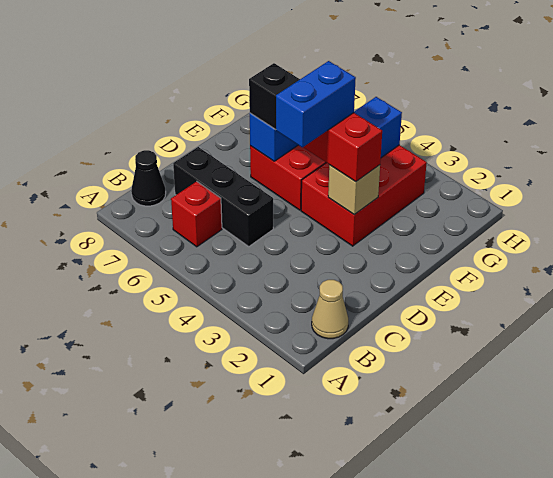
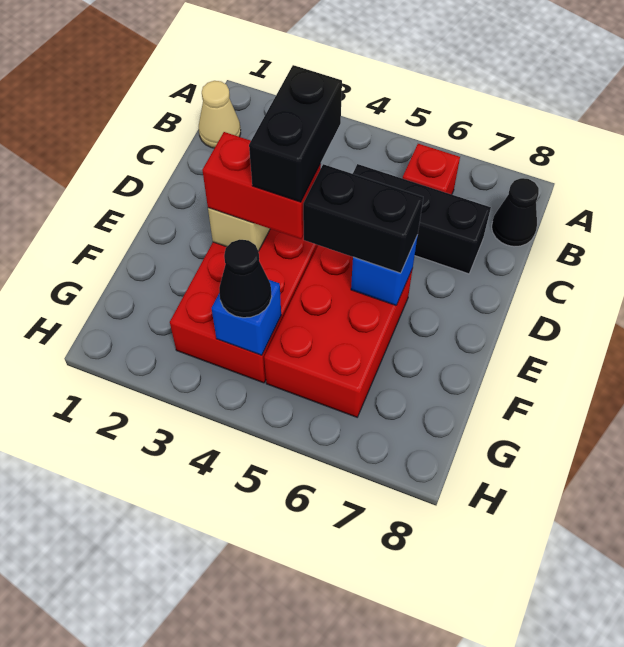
blue brick D4:E4 level 4 -> black brick D4:E4 level 4
none -> black cone G4 level 3

